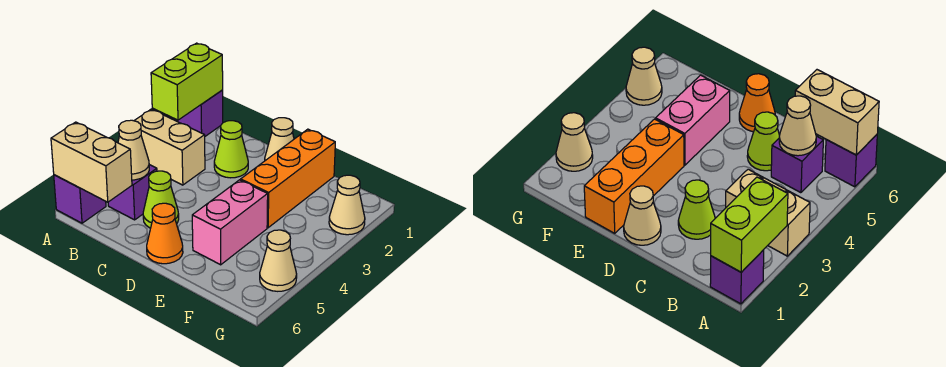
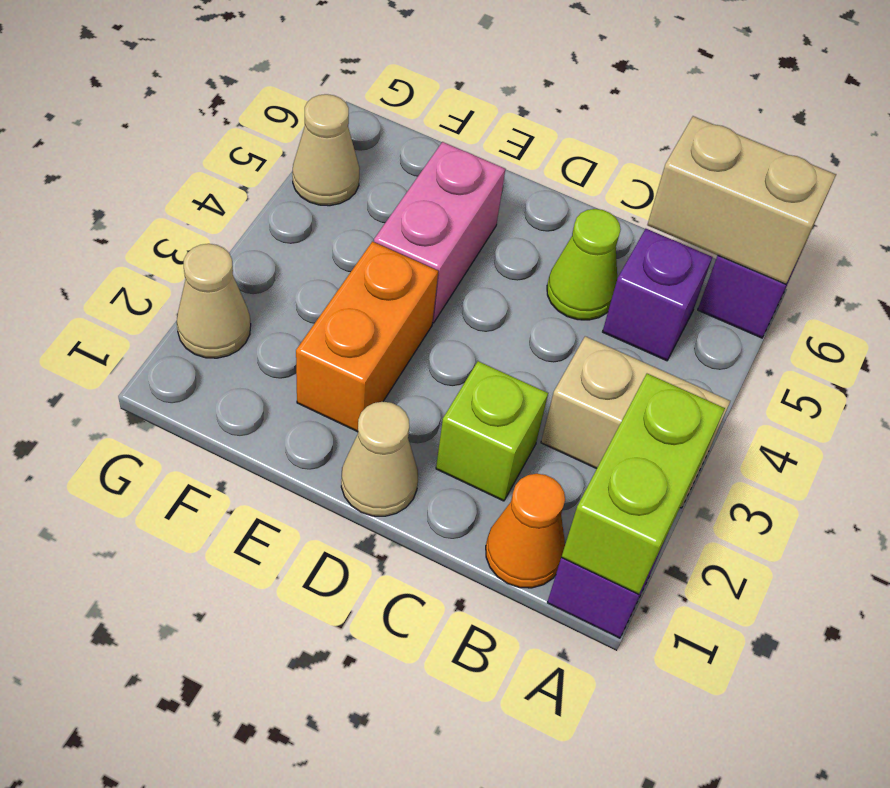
tan cone B5 level 2 -> none
lime cone C2 level 1 -> lime brick C2 level 1
orange cone D6 level 1 -> orange cone B1 level 1
orange brick E1:E3 level 1 -> orange brick E2:E3 level 1

